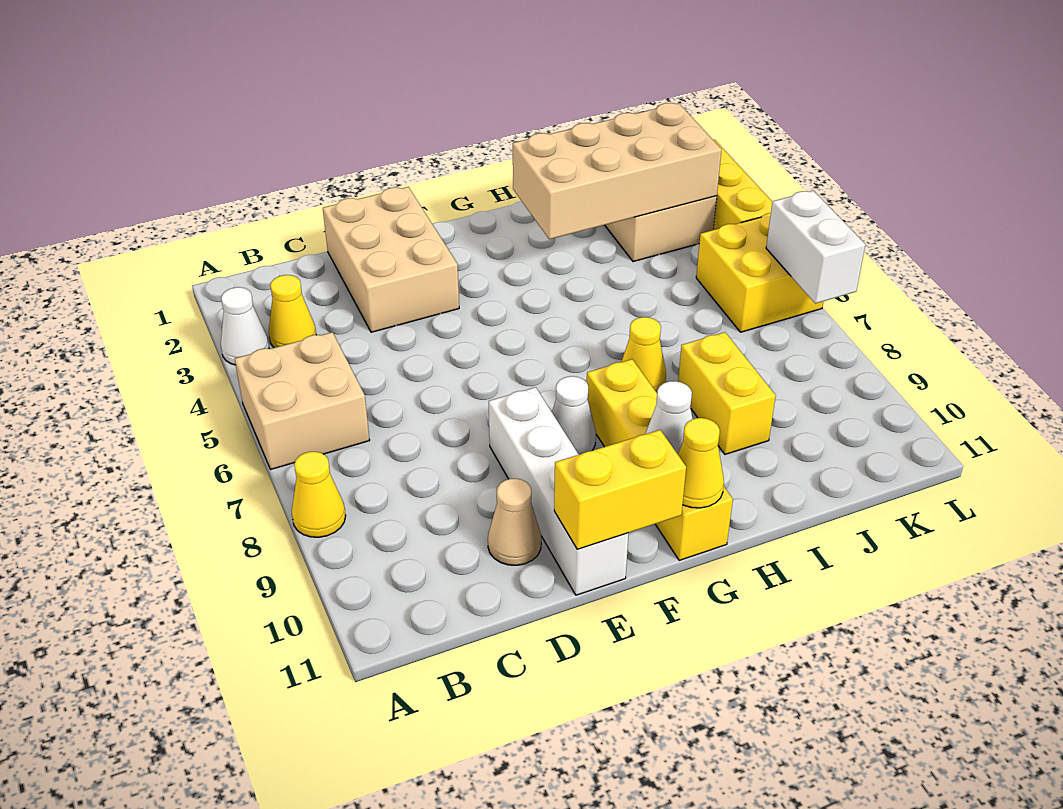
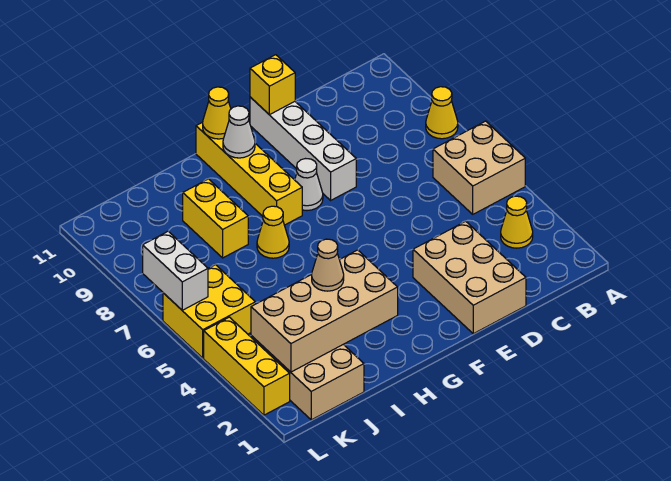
white cone A3 level 1 -> none
tan cone D10 level 1 -> tan cone I3 level 3
yellow brick E11:F11 level 2 -> yellow brick E11 level 2

